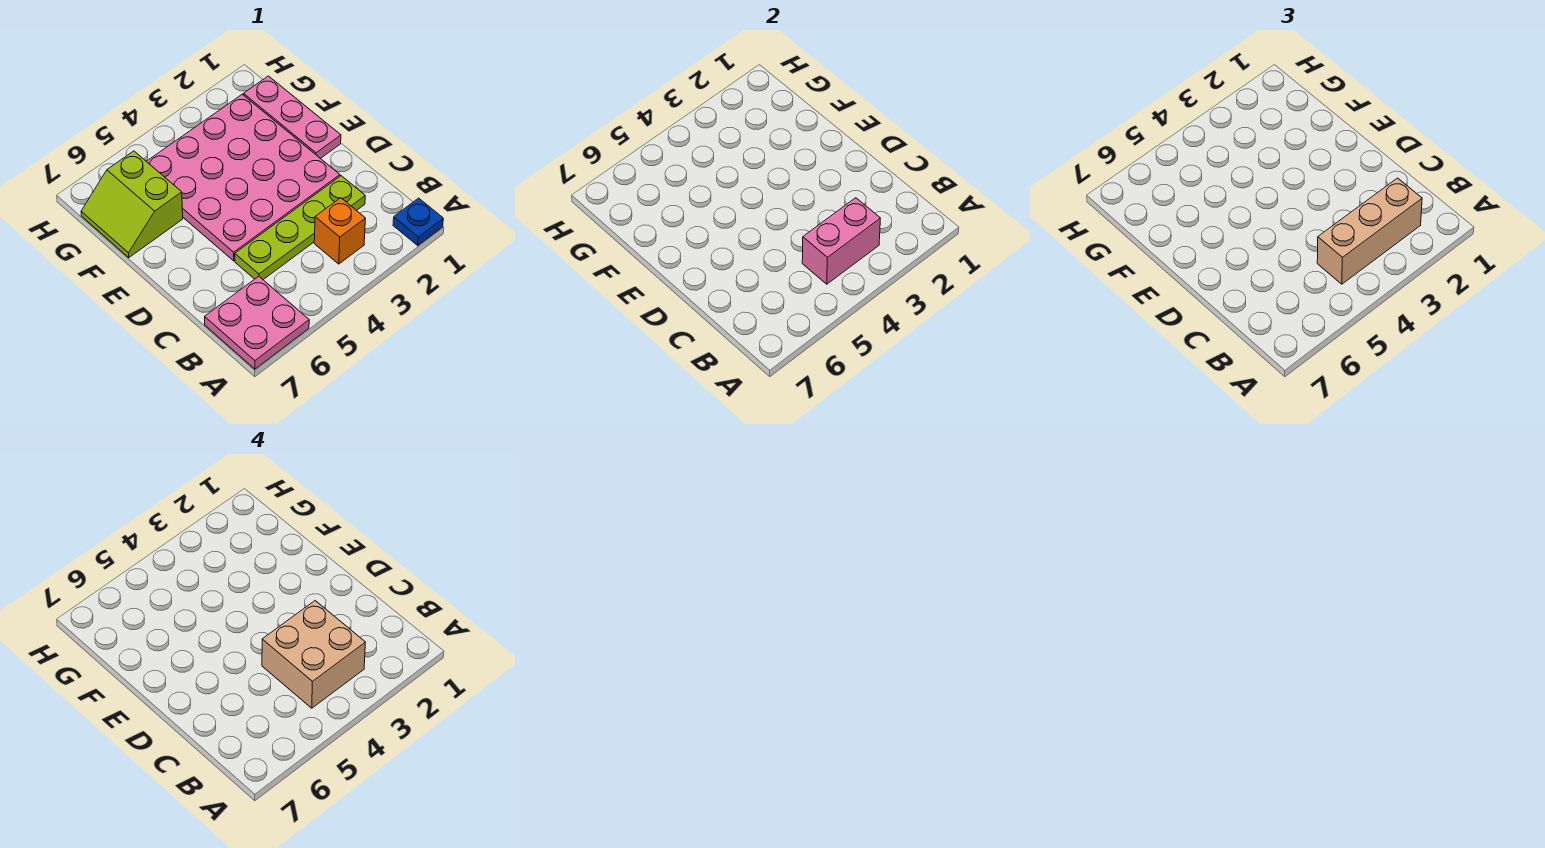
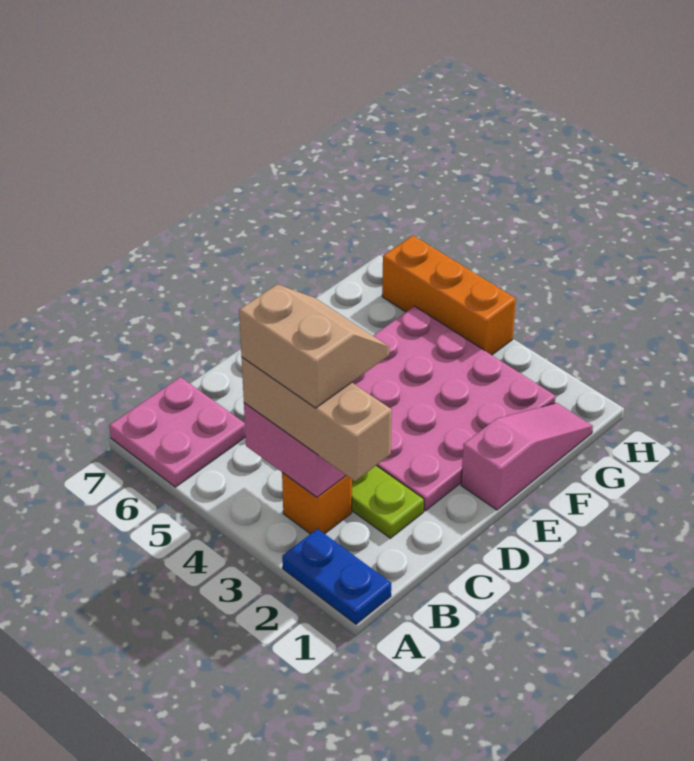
blue plate A1 level 1 -> blue plate A1:A2 level 1
tan brick B3:C4 level 4 -> tan slope B3:C4 level 4 top B
pink plate E1:G1 level 1 -> pink slope E1:G1 level 1 top E
lime slope F6:G7 level 1 top 6 -> none
none -> orange brick H4:H6 level 1

